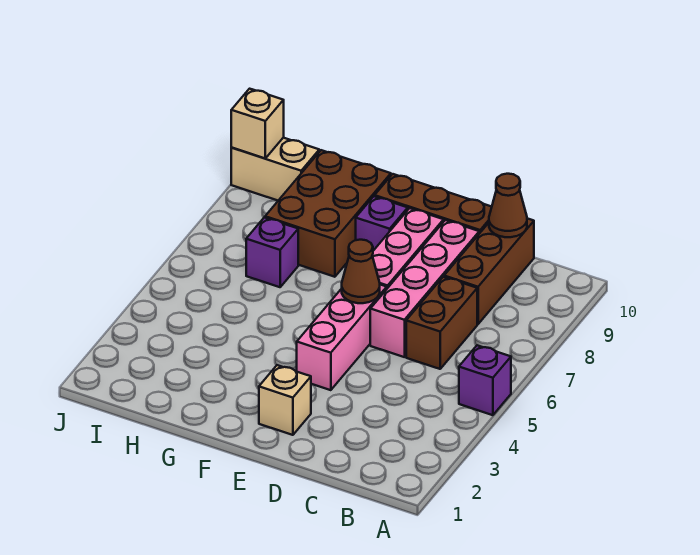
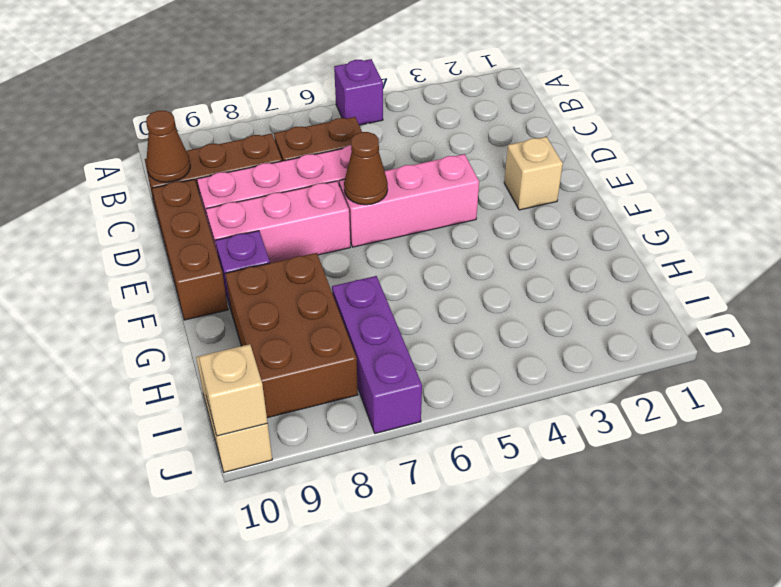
brown brick G8:H10 level 1 -> brown brick G8:I9 level 1
purple brick H7 level 1 -> purple brick H7:J7 level 1

